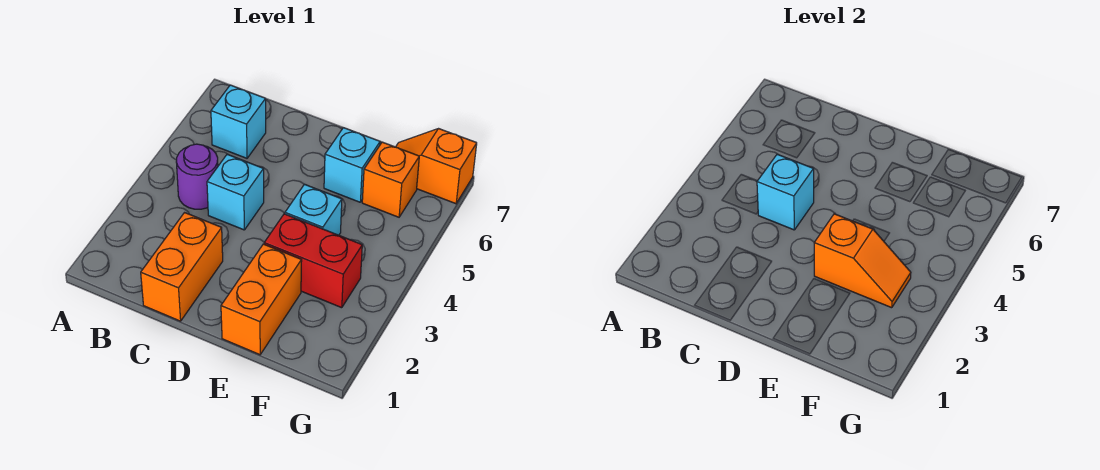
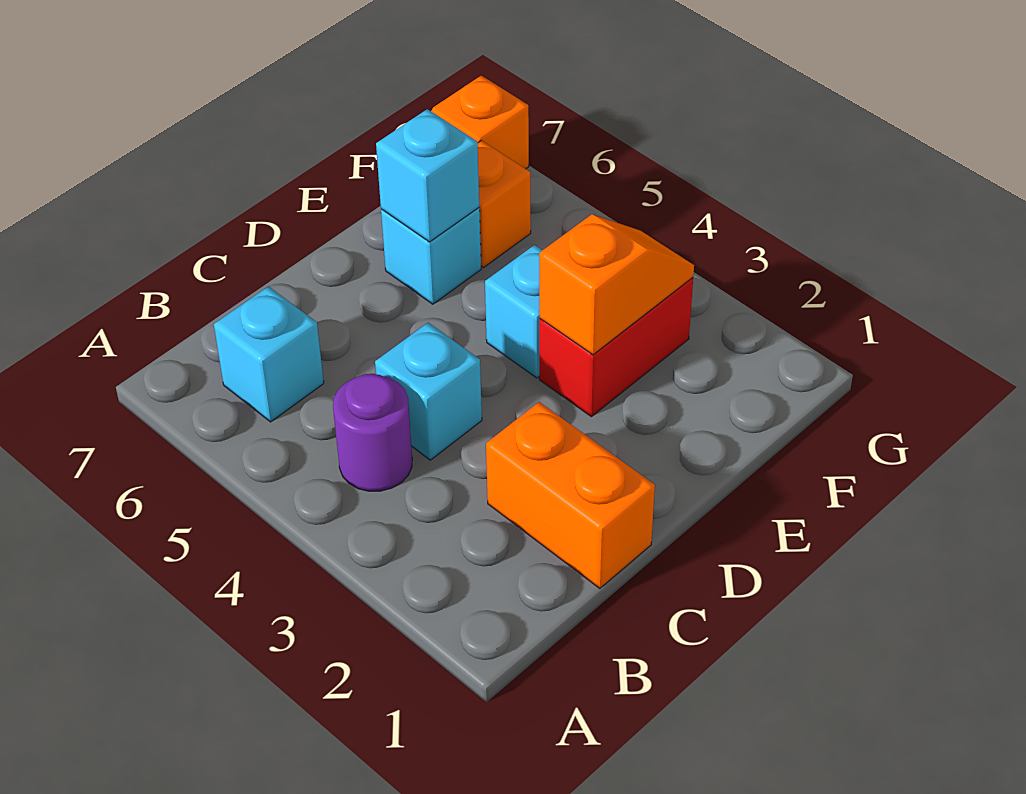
cyan brick C4 level 2 -> cyan brick E6 level 2
orange brick E1:E2 level 1 -> none

